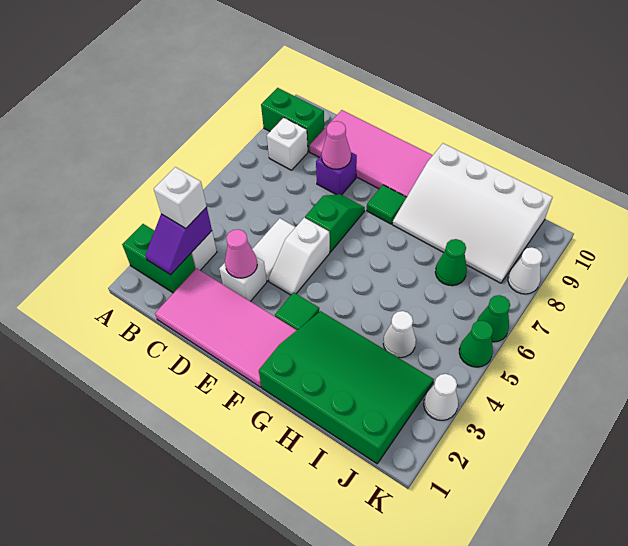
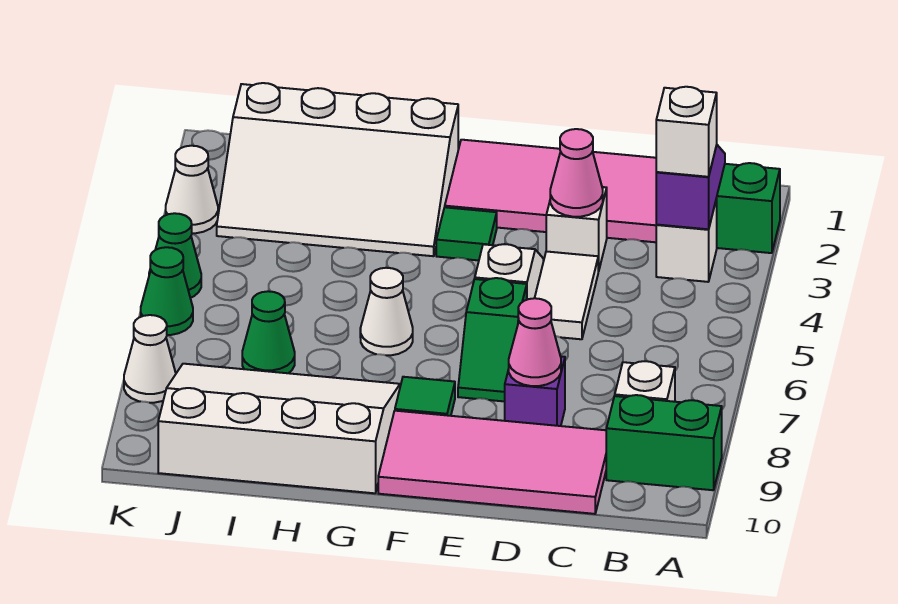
green slope G1:J3 level 1 top 1 -> white slope G1:J3 level 1 top 1
white cone I4 level 1 -> white cone G6 level 1

